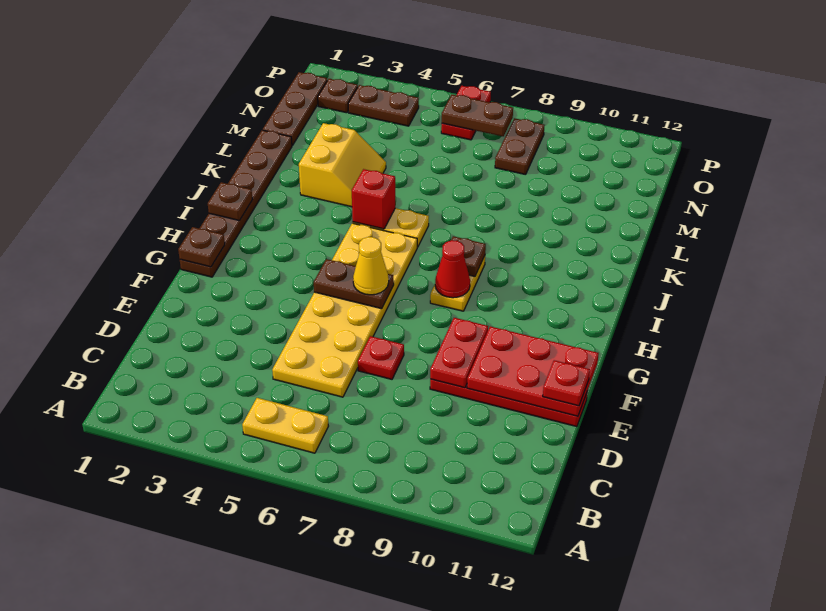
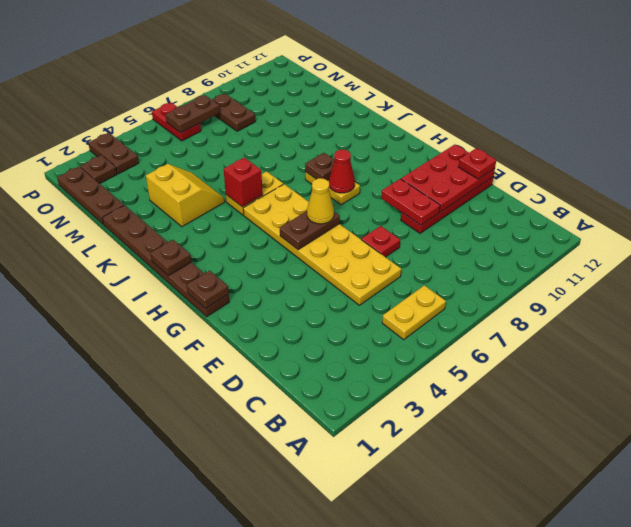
brown plate O3:O4 level 1 -> brown plate O3:P3 level 1

